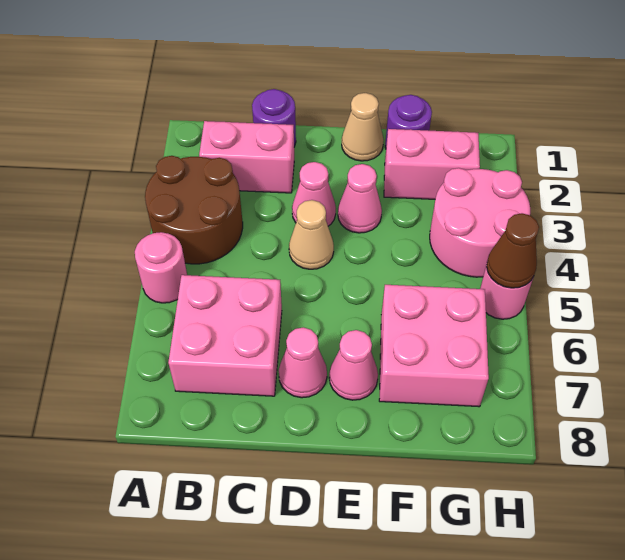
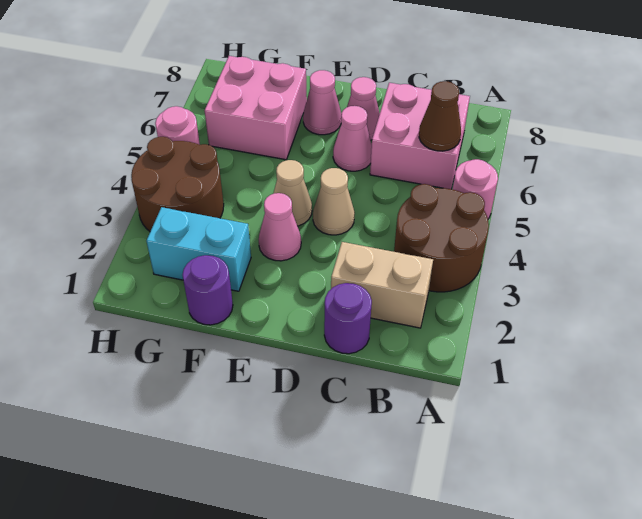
pink brick B2:C2 level 1 -> tan brick B2:C2 level 1
pink cone D3 level 1 -> pink cone D6 level 1
tan cone E1 level 1 -> tan cone E4 level 1
pink brick F2:G2 level 1 -> cyan brick F2:G2 level 1
pink round brick G3:H4 level 1 -> brown round brick G3:H4 level 1
brown cone H5 level 2 -> brown cone B6 level 2

